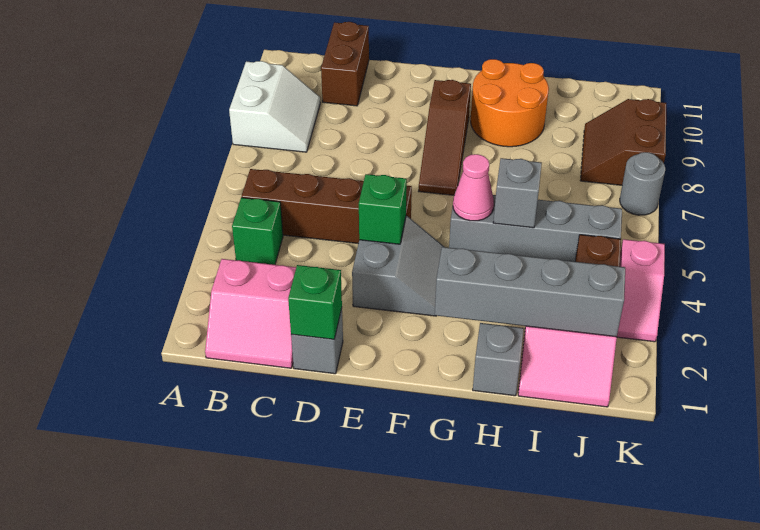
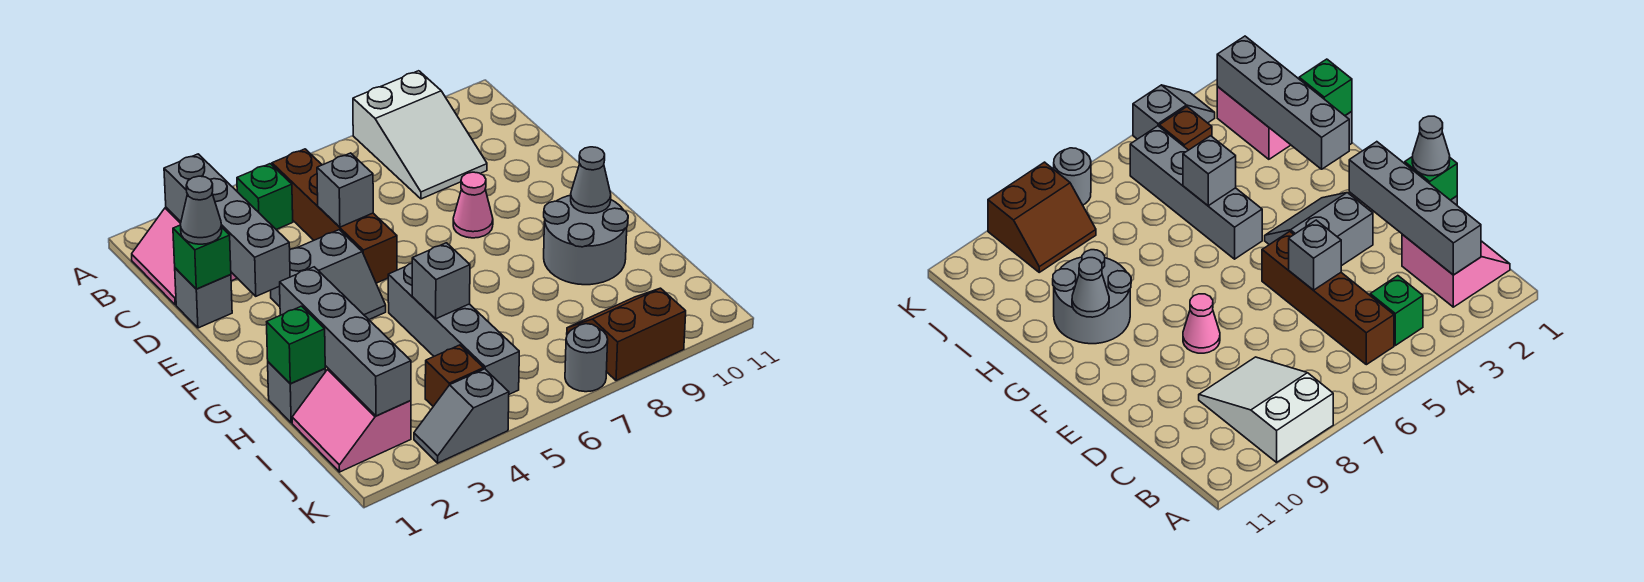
white slope A8:B9 level 1 top A -> white slope A8:C9 level 1 top A
none -> grey brick B2:E2 level 2
brown brick C10:C11 level 1 -> none
none -> grey cone D1 level 3
none -> grey brick D5 level 2
green brick E4 level 2 -> green brick H1 level 2
brown slope F7:F9 level 1 top 9 -> none
pink cone G5 level 2 -> pink cone E8 level 1
orange round brick G9:H10 level 1 -> grey round brick G9:H10 level 1
none -> grey cone G10 level 2
pink slope K3:K4 level 1 top 4 -> grey slope K3:K4 level 1 top 4

